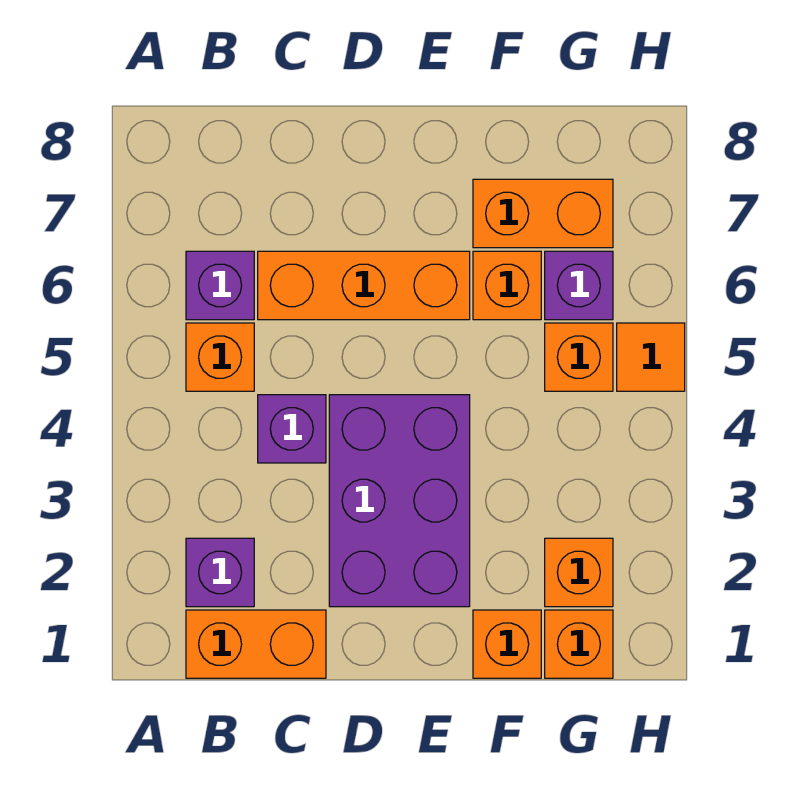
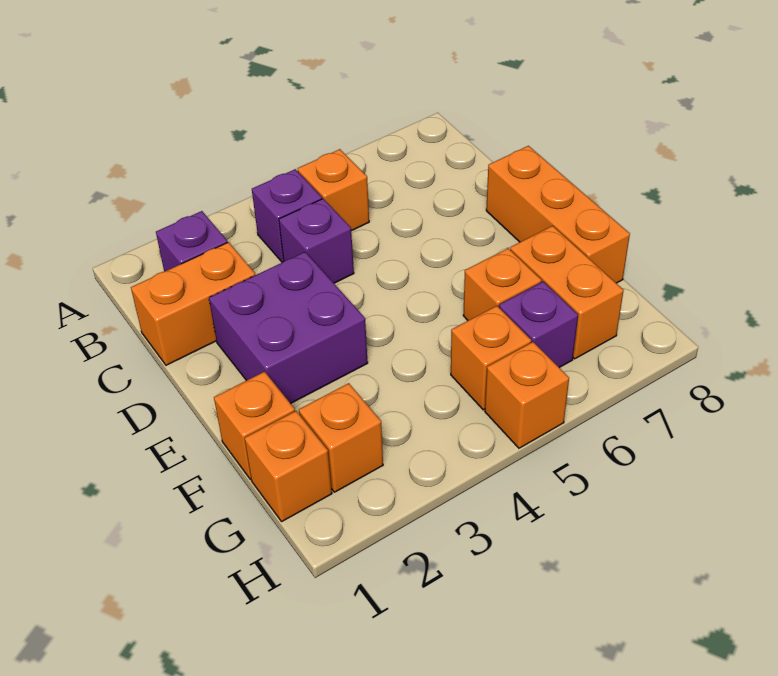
orange brick B1:C1 level 1 -> orange brick C1:C2 level 1
purple brick B6 level 1 -> purple brick B4 level 1
orange brick C6:E6 level 1 -> orange brick D8:F8 level 1
purple brick D2:E4 level 1 -> purple brick D2:E3 level 1
orange tile H5 level 1 -> orange brick H5 level 1

